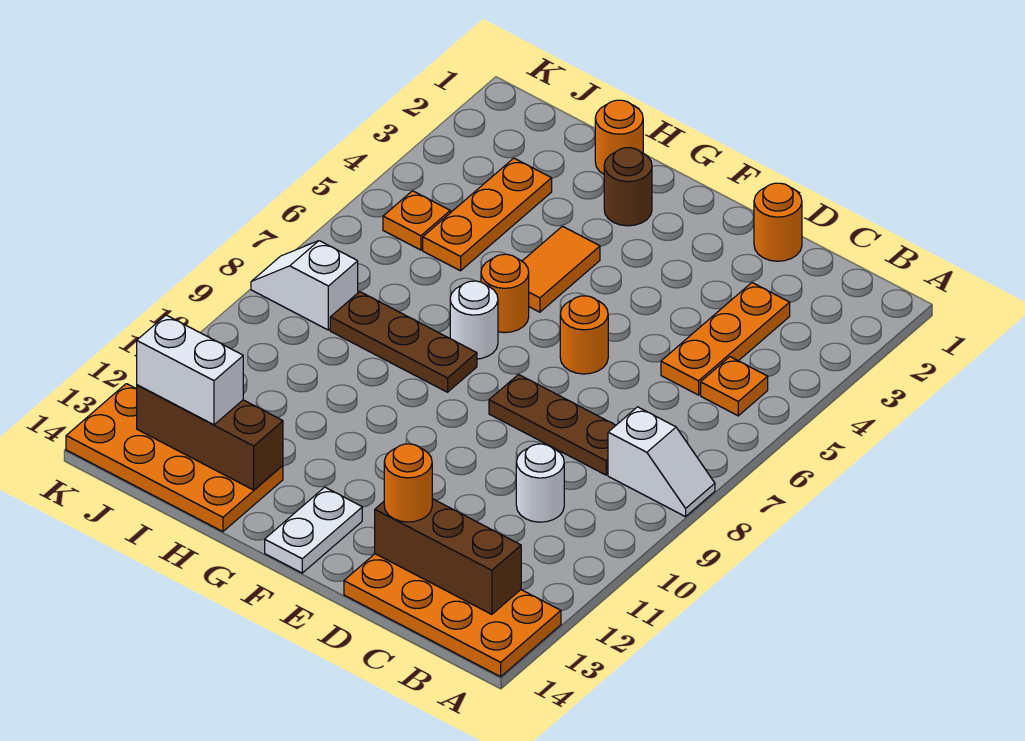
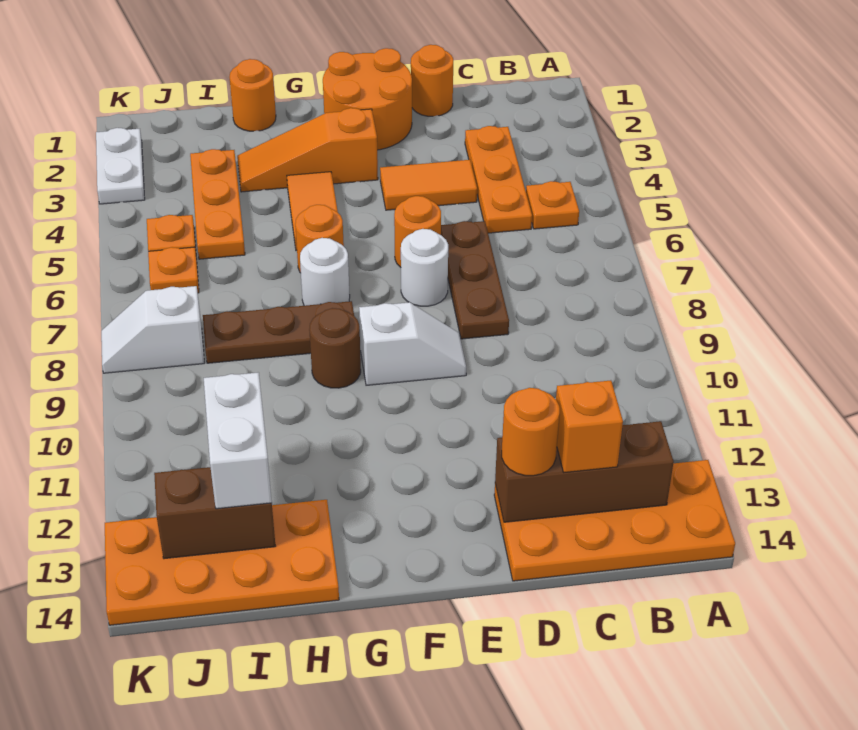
white slope A8:B8 level 1 top B -> white slope E9:F9 level 1 top F
brown plate C8:E8 level 1 -> brown plate D6:D8 level 1
white round brick C10 level 1 -> white round brick E7 level 1
none -> orange brick C13 level 3
none -> orange tile D4:E4 level 1
none -> orange round brick E1:F2 level 1
none -> orange slope F3:H3 level 1 top F
white plate F13:F14 level 1 -> white plate K2:K3 level 1
brown round brick G2 level 1 -> brown round brick G9 level 1
brown brick H13:J13 level 2 -> brown brick I13:J13 level 2
white brick I13:J13 level 3 -> white brick I12:I13 level 3
none -> orange plate J6 level 1

